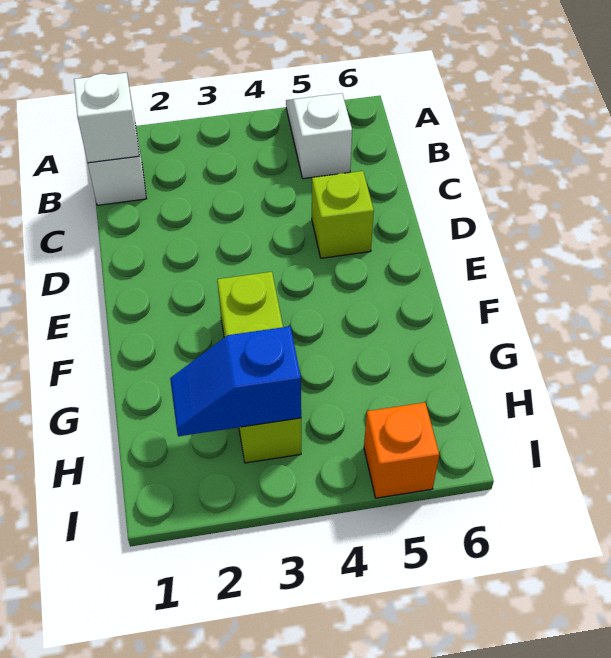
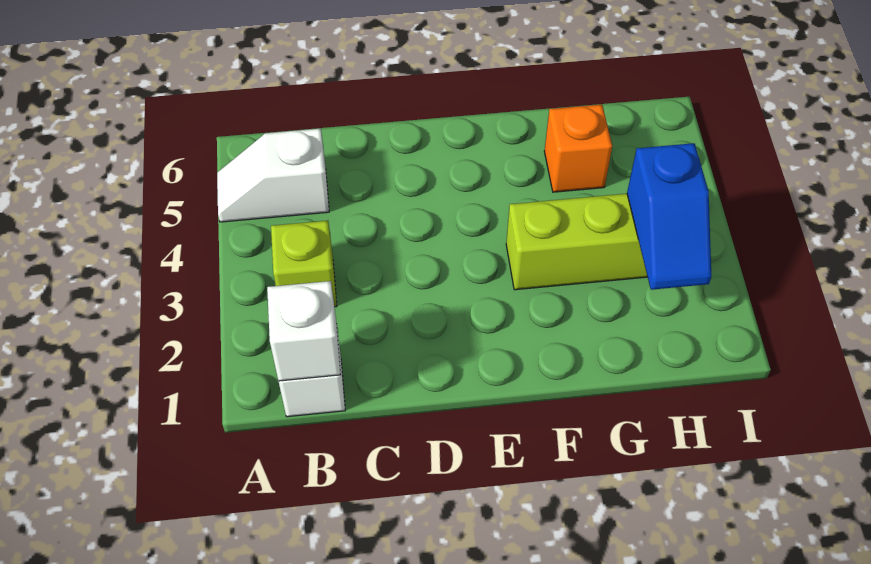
lime brick D5 level 1 -> lime brick B3 level 1
orange brick I5 level 1 -> orange brick G5 level 1

